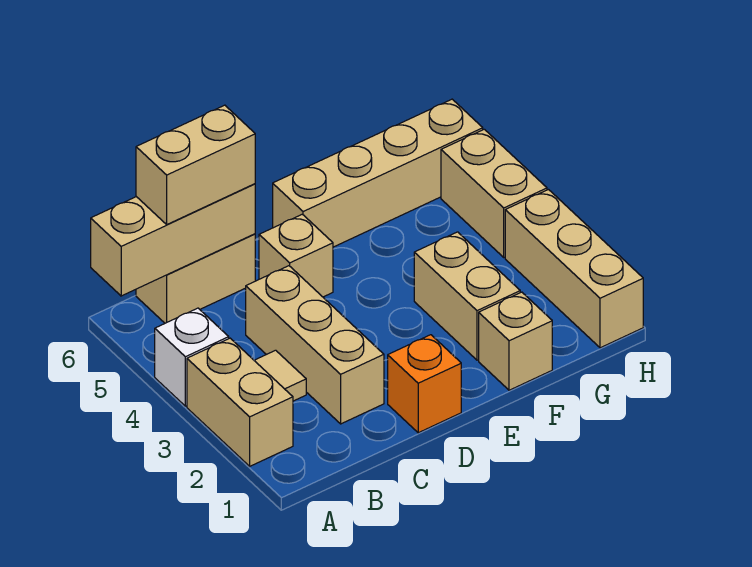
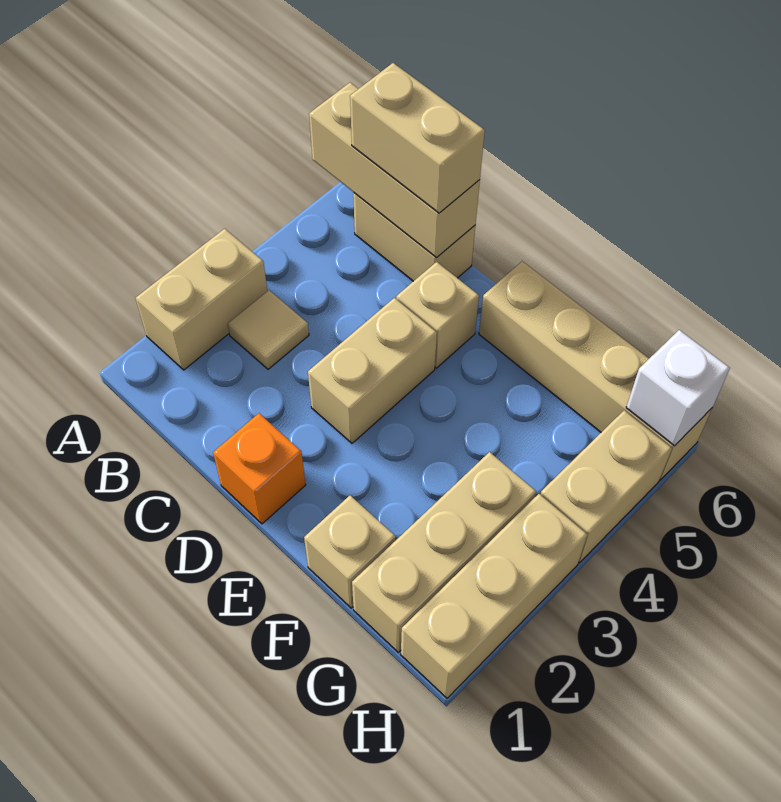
white brick A4 level 1 -> white brick H6 level 2
tan brick C2:C4 level 1 -> tan brick G1:G3 level 1
tan brick F2:F3 level 1 -> tan brick D3:D4 level 1

